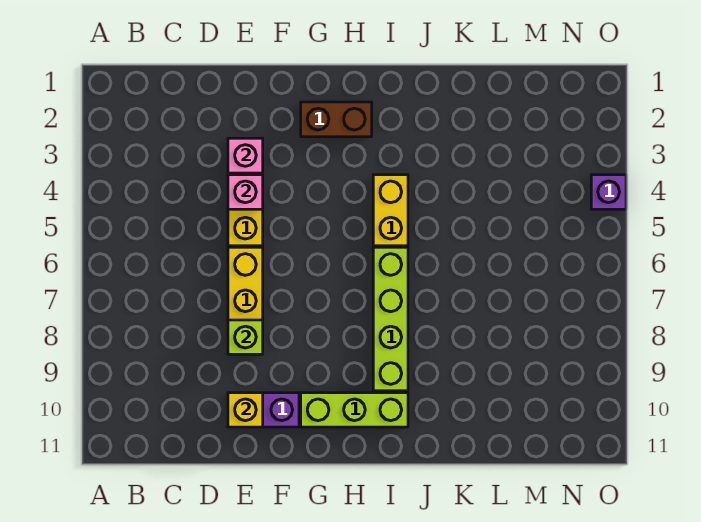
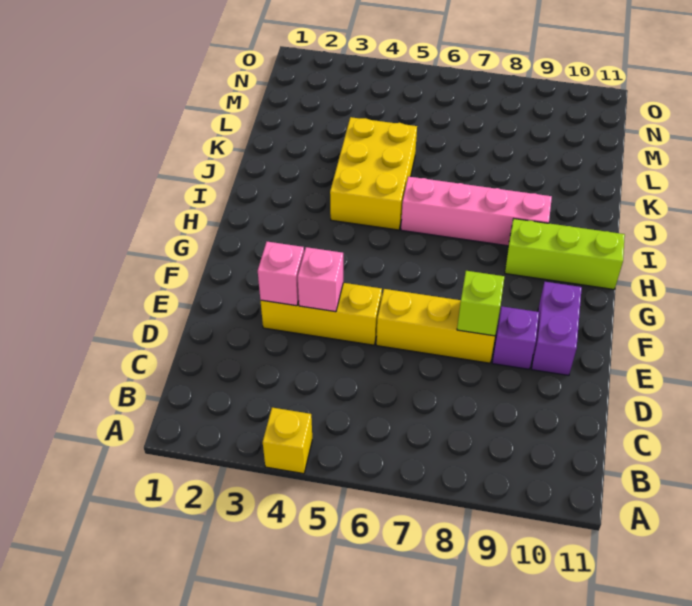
yellow brick E10 level 2 -> yellow brick A4 level 1
brown brick G2:H2 level 1 -> none
lime brick G10:I10 level 1 -> lime brick H9:H11 level 1
yellow brick I4:I5 level 1 -> yellow brick I4:K5 level 1
lime brick I6:I9 level 1 -> pink brick I6:I9 level 1
purple brick O4 level 1 -> purple brick E9 level 1

